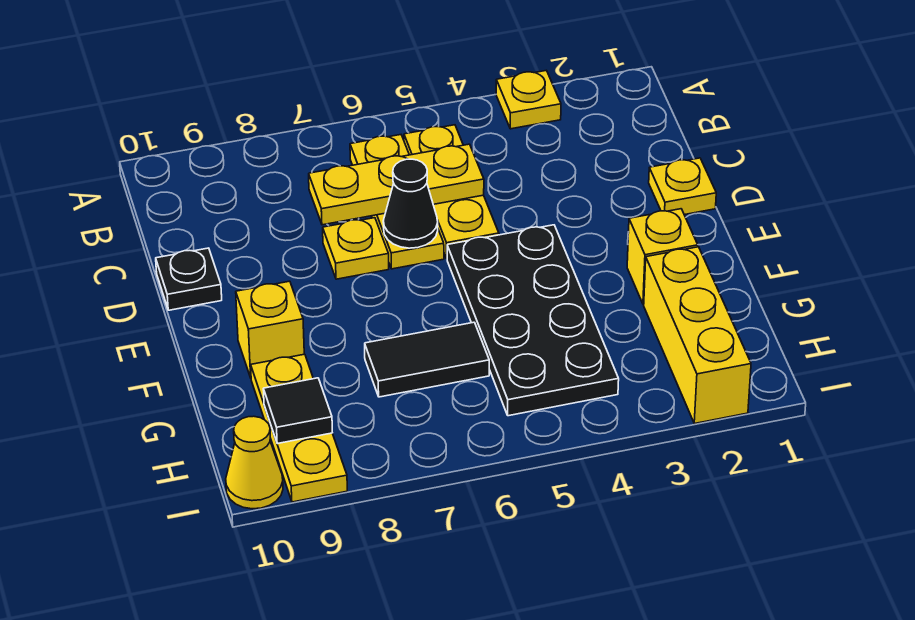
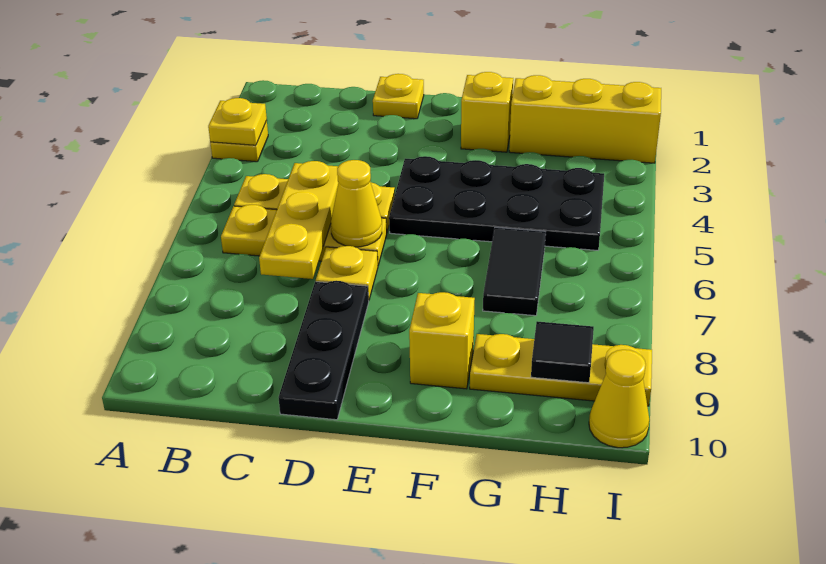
none -> yellow plate A3 level 2
black cone D6 level 2 -> yellow cone D6 level 2
black plate D10 level 1 -> black plate D8:D10 level 1

